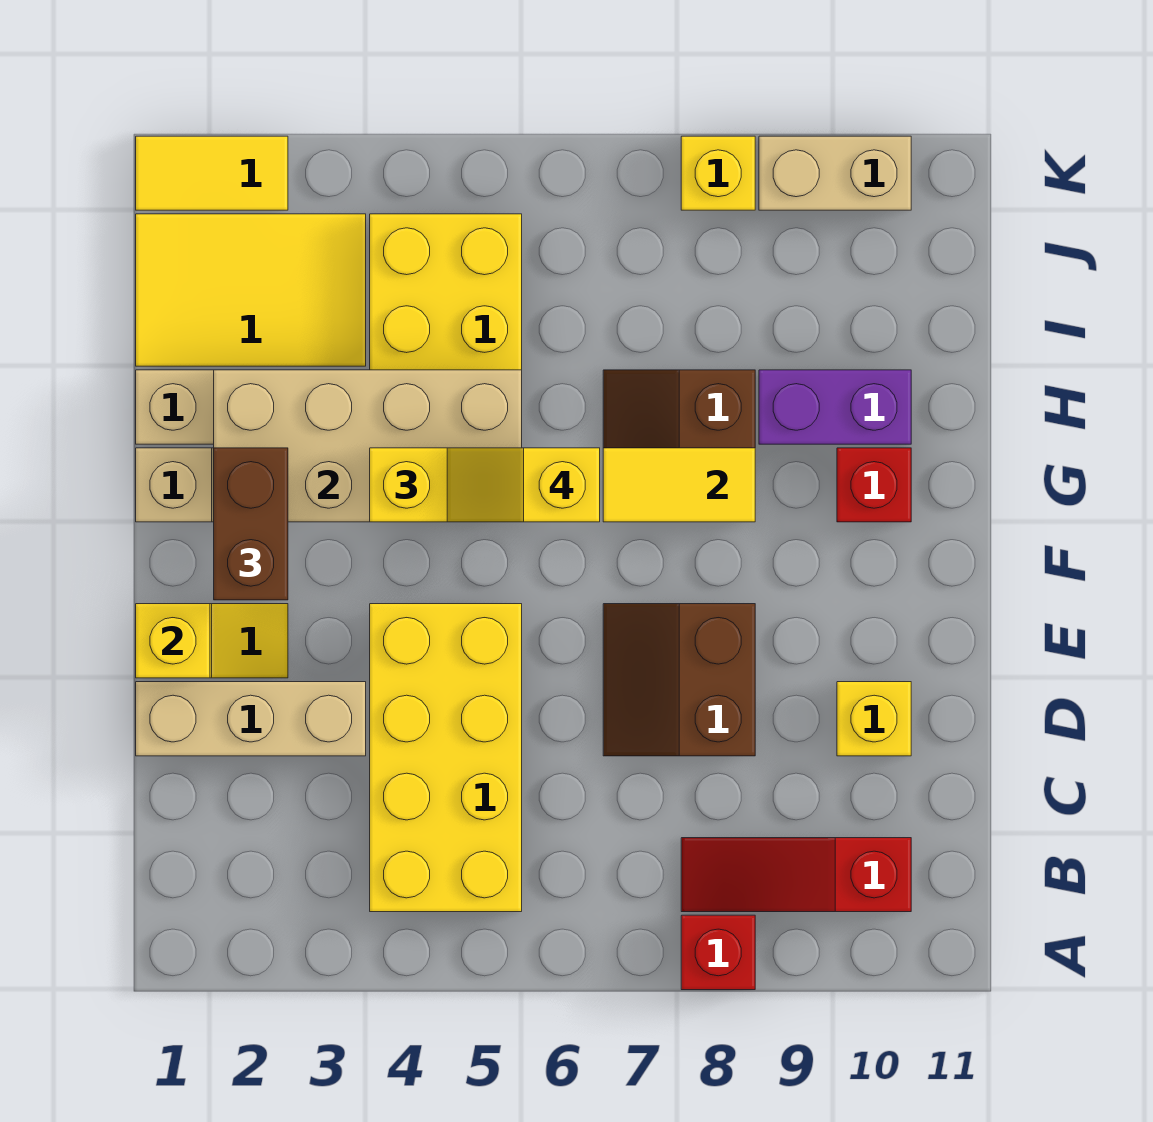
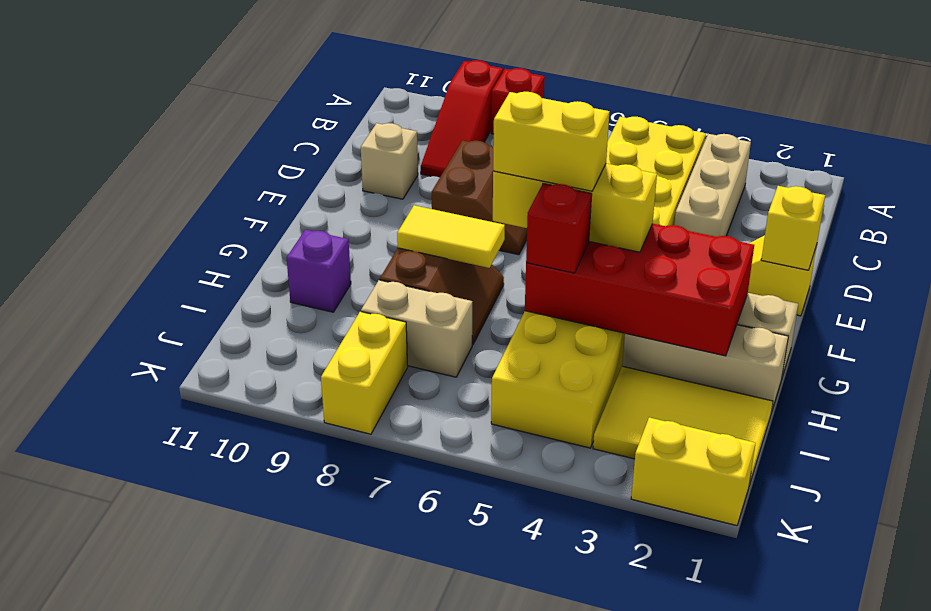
red slope B8:B10 level 1 top 10 -> red slope A9:C9 level 1 top A
tan brick D1:D3 level 1 -> tan brick B3:D3 level 1
yellow brick D10 level 1 -> tan brick D10 level 1
brown brick F2:G2 level 3 -> none
tan brick G2:H5 level 2 -> red brick G2:H5 level 2
yellow slope G5:G6 level 4 top 6 -> yellow brick G5:G6 level 4
red brick G10 level 1 -> red brick H5 level 3
purple brick H9:H10 level 1 -> purple brick H10 level 1
yellow tile K1:K2 level 1 -> yellow brick K1:K2 level 1
yellow brick K8 level 1 -> yellow brick J8:K8 level 1
tan brick K9:K10 level 1 -> tan brick I7:I8 level 1

